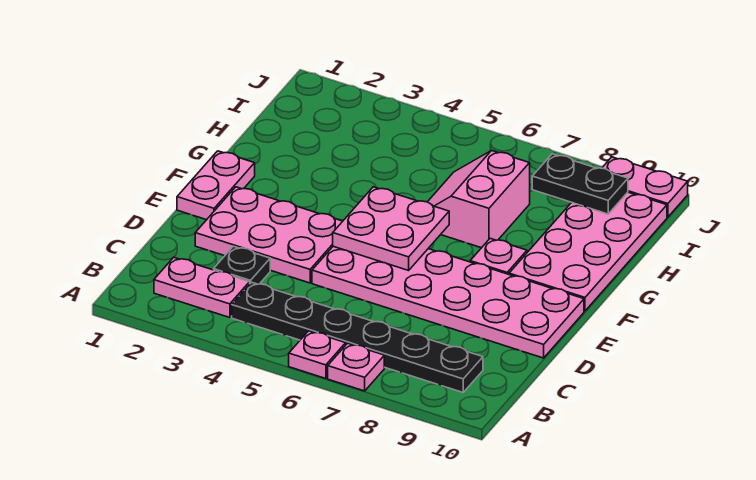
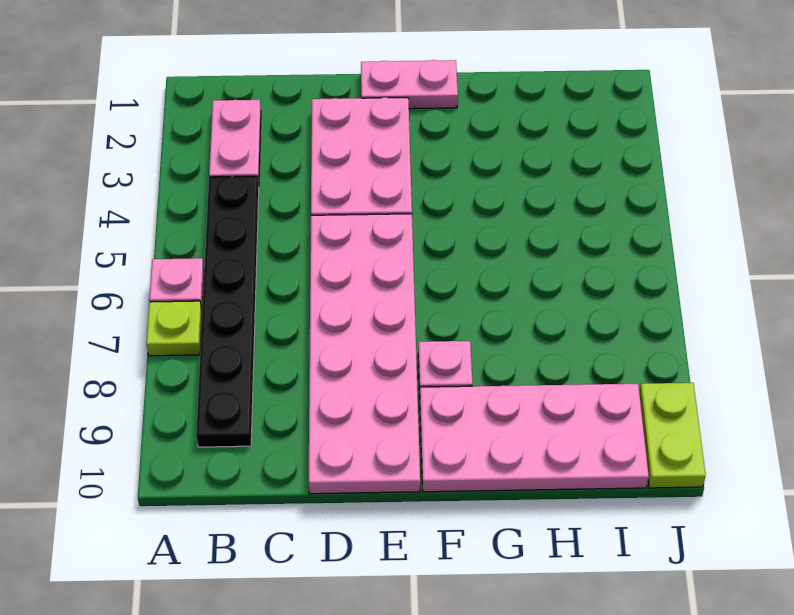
pink plate A7 level 1 -> lime plate A7 level 1
black plate C3 level 1 -> none
pink plate E5:F6 level 2 -> none
pink slope G6:H7 level 1 top 7 -> none
black plate I8:I9 level 2 -> none
pink plate J9:J10 level 1 -> lime plate J9:J10 level 1

